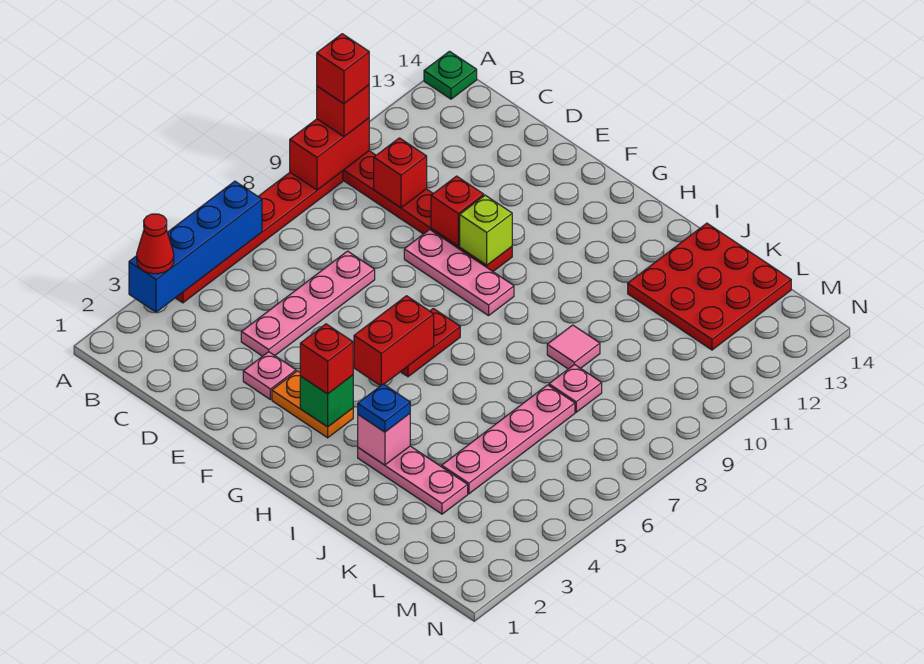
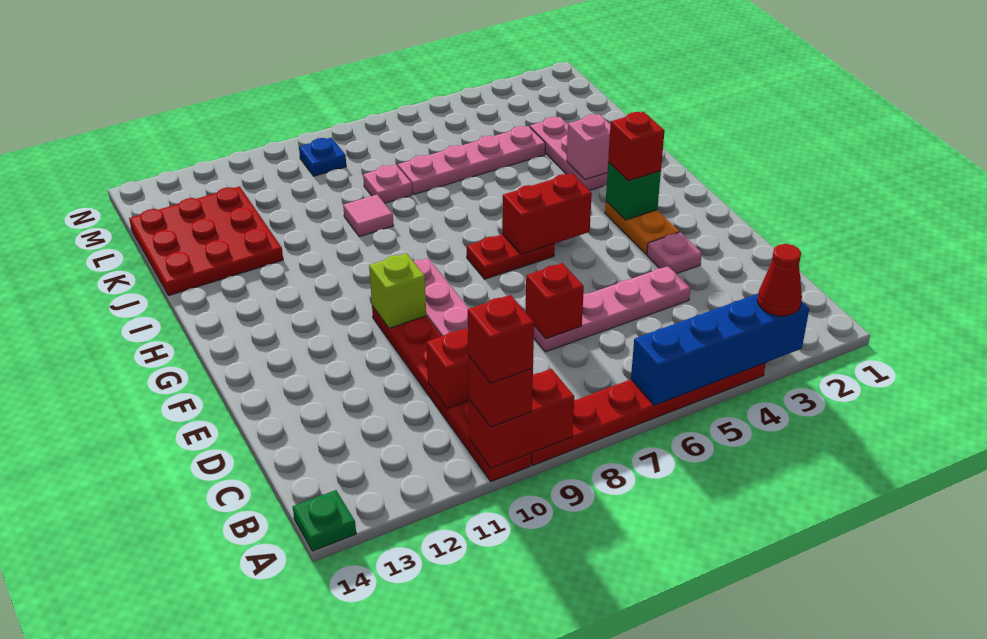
red brick E10 level 2 -> red brick D7 level 2
blue plate I3 level 3 -> blue plate M9 level 1

